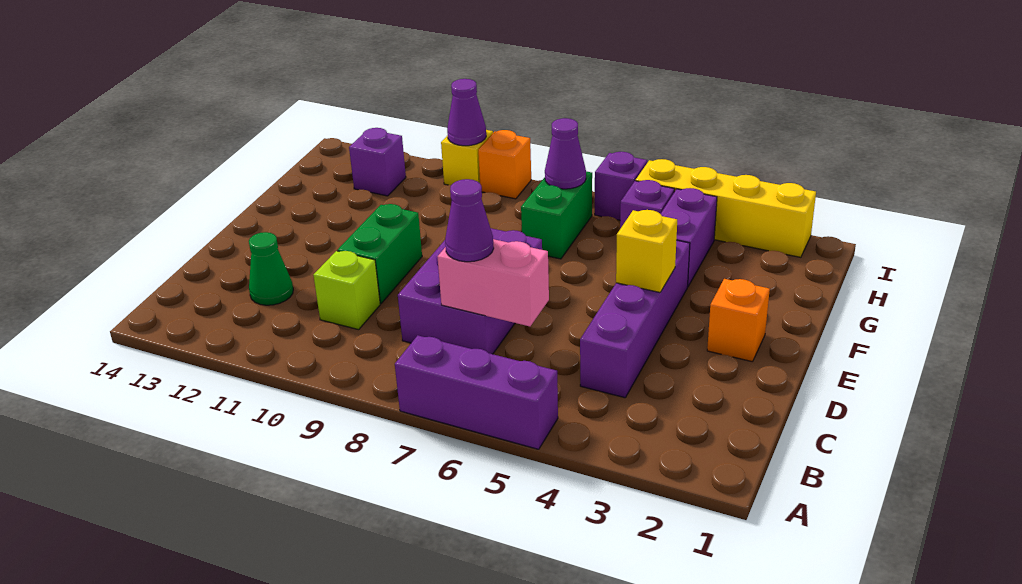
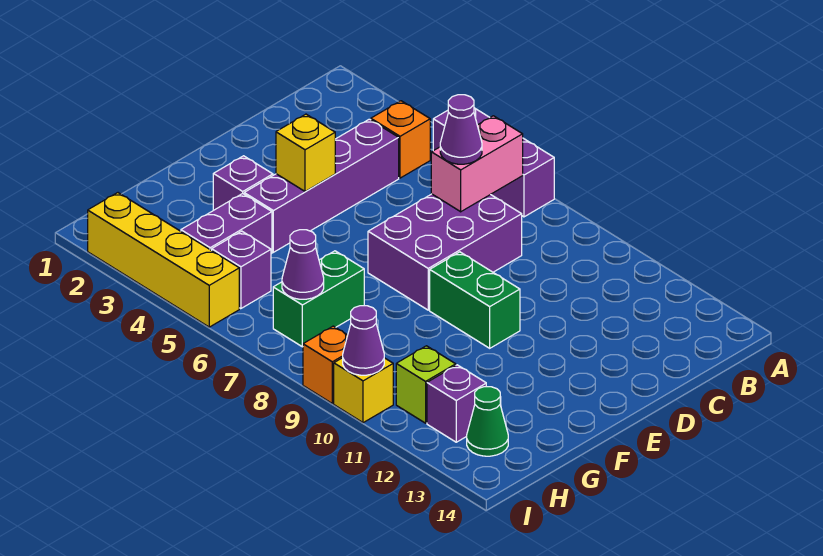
pink brick C6:C7 level 2 -> pink brick B7:C7 level 2
lime brick C10 level 1 -> lime brick H11 level 1
green cone C12 level 1 -> green cone H13 level 1
green brick D10:E10 level 1 -> green brick E9:E10 level 1
orange brick E2 level 1 -> orange brick B4 level 1
purple brick I6 level 1 -> purple brick F3 level 1

